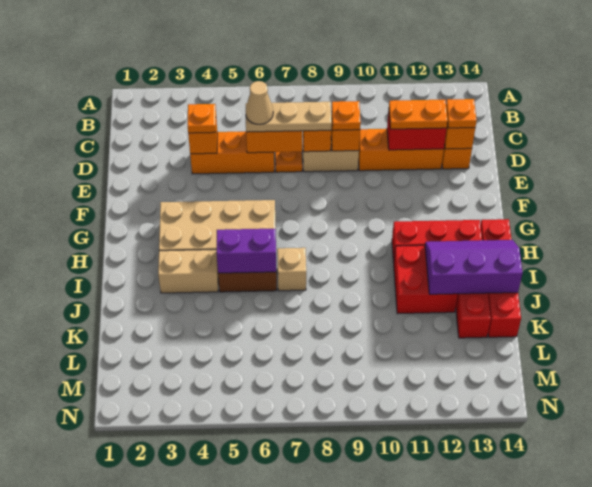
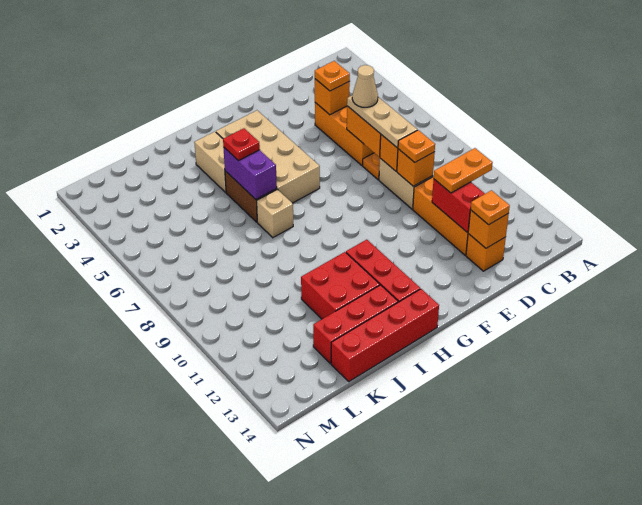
orange plate D11:D12 level 3 -> orange plate C11:D11 level 3
none -> red plate I5 level 3
purple slope I12:J14 level 2 top J -> none

